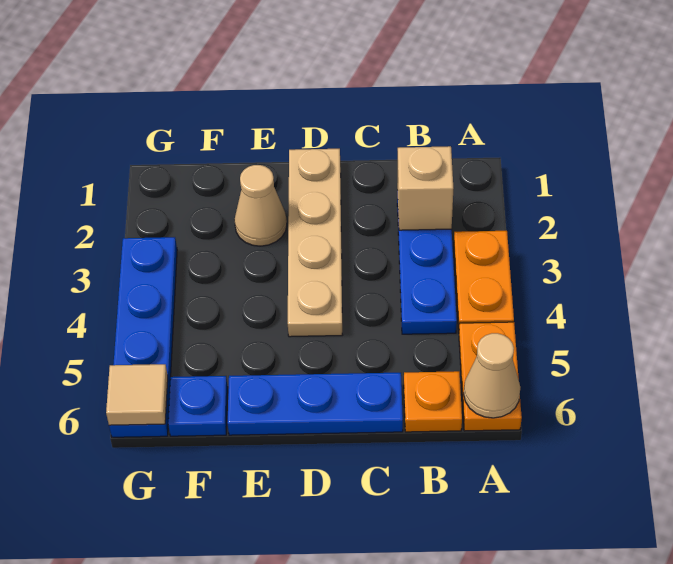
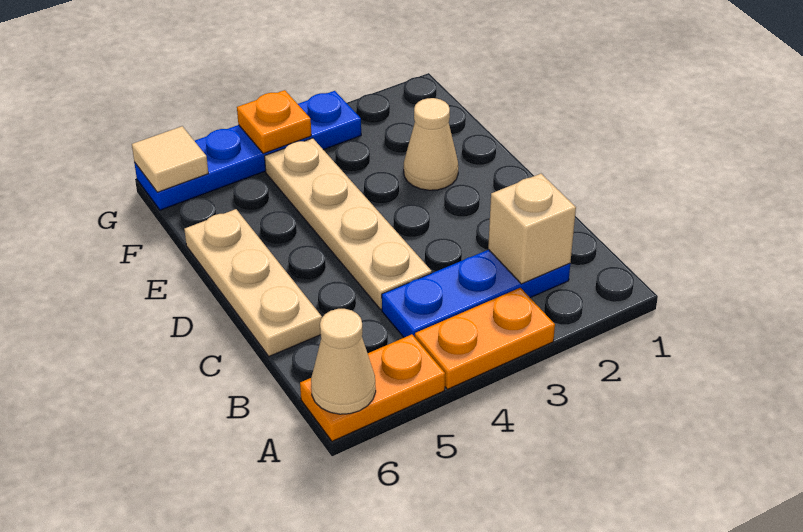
orange plate B6 level 1 -> orange plate G4 level 2
blue plate C6:E6 level 1 -> tan plate C6:E6 level 1
tan plate D1:D4 level 1 -> tan plate C4:F4 level 1
blue plate F6 level 1 -> none

